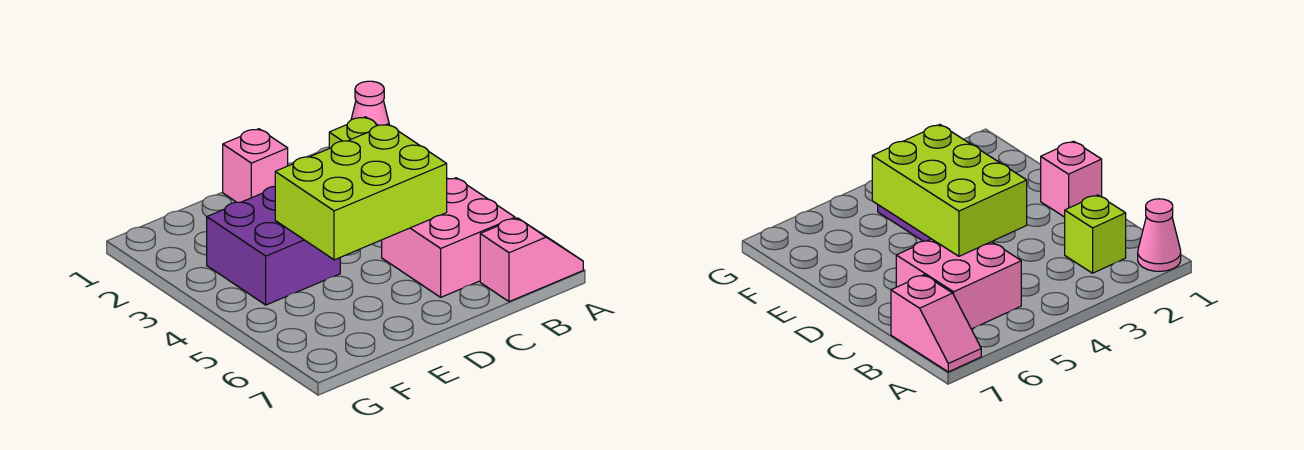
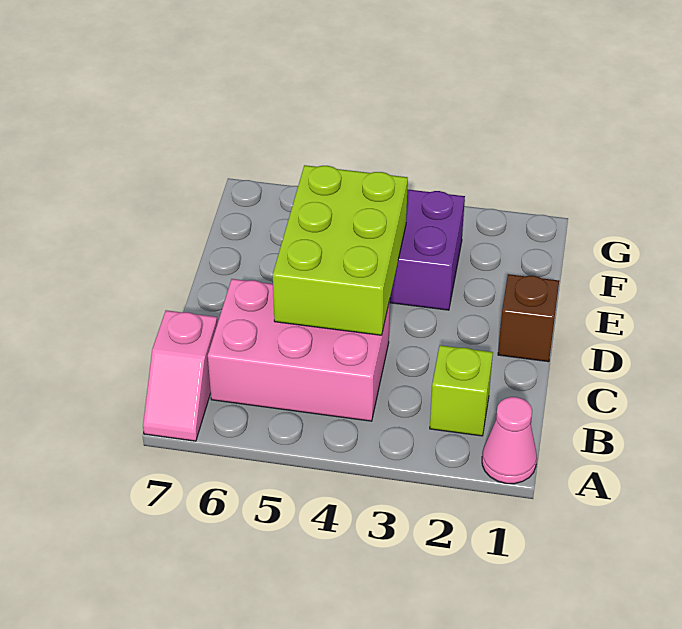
pink brick B5:C6 level 1 -> pink brick B4:C6 level 1
pink brick D1 level 1 -> brown brick D1 level 1

